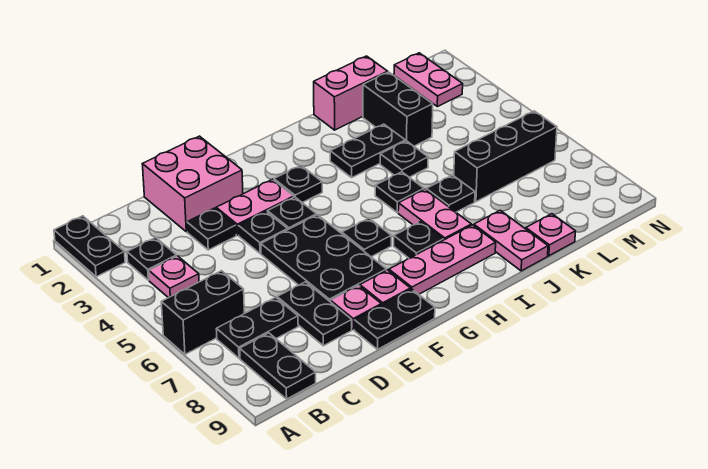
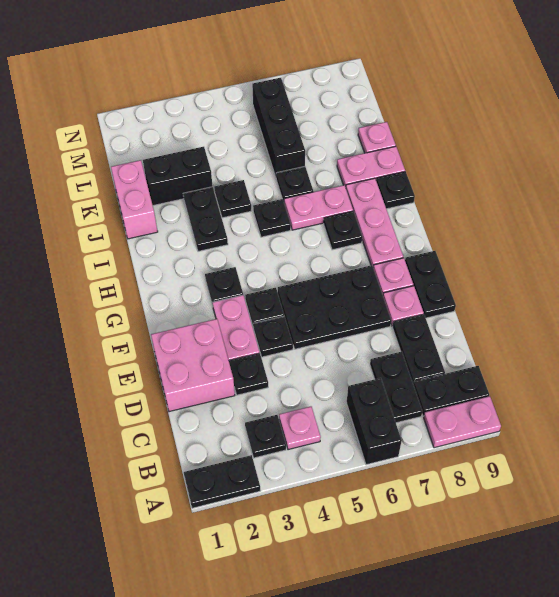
black plate D7:D8 level 1 -> black plate C8:D8 level 1
black plate G6 level 1 -> black plate I9 level 1
pink plate M1:M2 level 1 -> pink plate A8:A9 level 1

